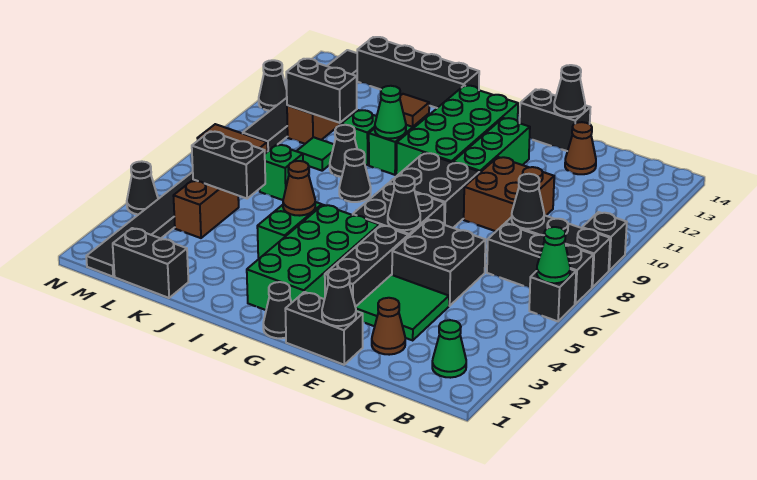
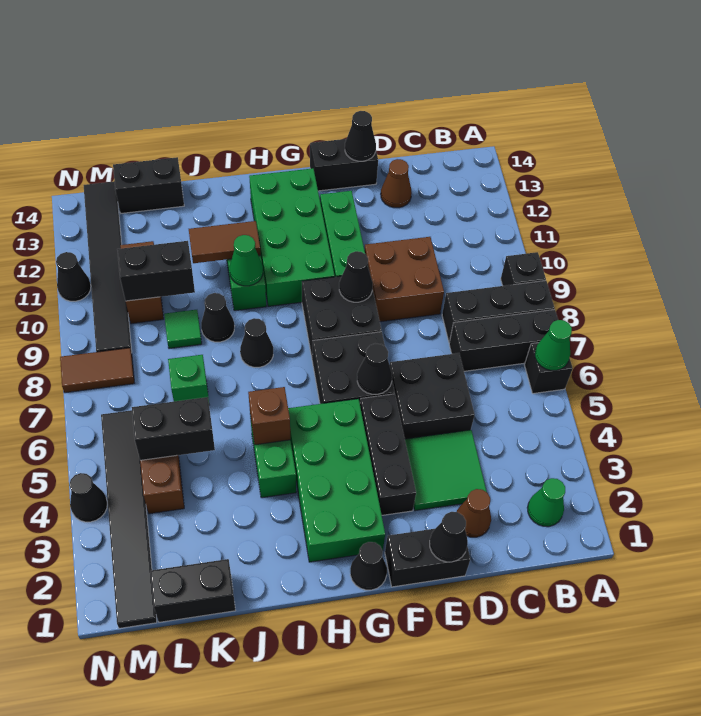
black cone C8 level 2 -> black cone F9 level 2
brown cone I5 level 2 -> brown brick I5 level 2
brown tile I11 level 2 -> brown tile I11:J11 level 2
black brick I14:L14 level 1 -> black brick K14:L14 level 1
green brick J10 level 1 -> none

